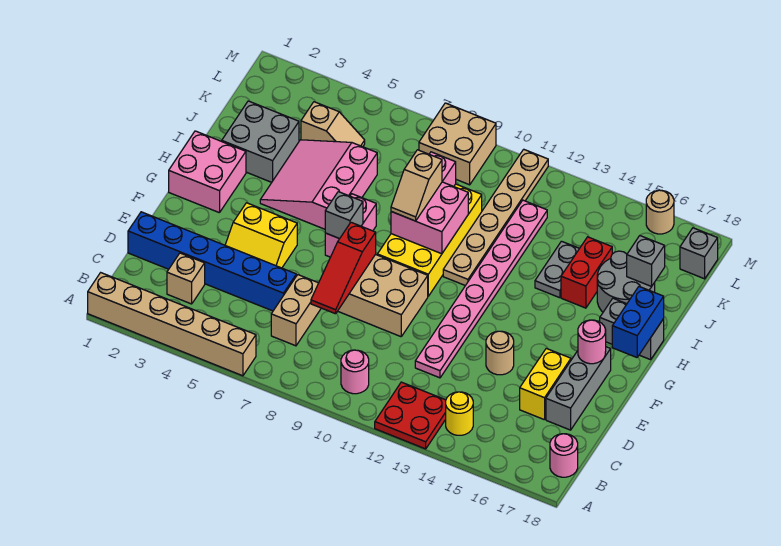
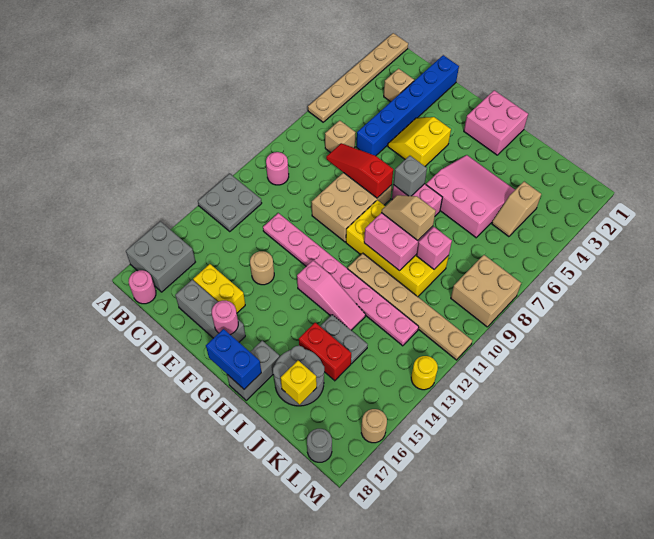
tan brick A1:A6 level 1 -> tan plate A1:A6 level 1
red plate A12:B13 level 1 -> grey plate A12:B13 level 1
yellow round brick B14 level 1 -> yellow round brick M13 level 1
tan brick C7:D7 level 1 -> tan brick C7 level 1
none -> pink slope G13:I13 level 1 top G
grey brick I2:J3 level 1 -> grey brick A16:B17 level 1
grey brick J17 level 2 -> yellow brick J17 level 2
grey brick L18 level 1 -> grey round brick L18 level 1

